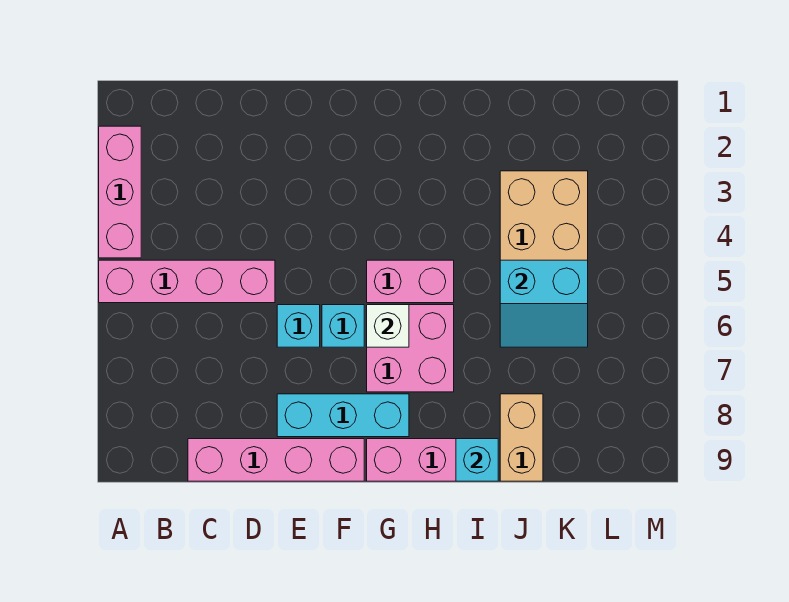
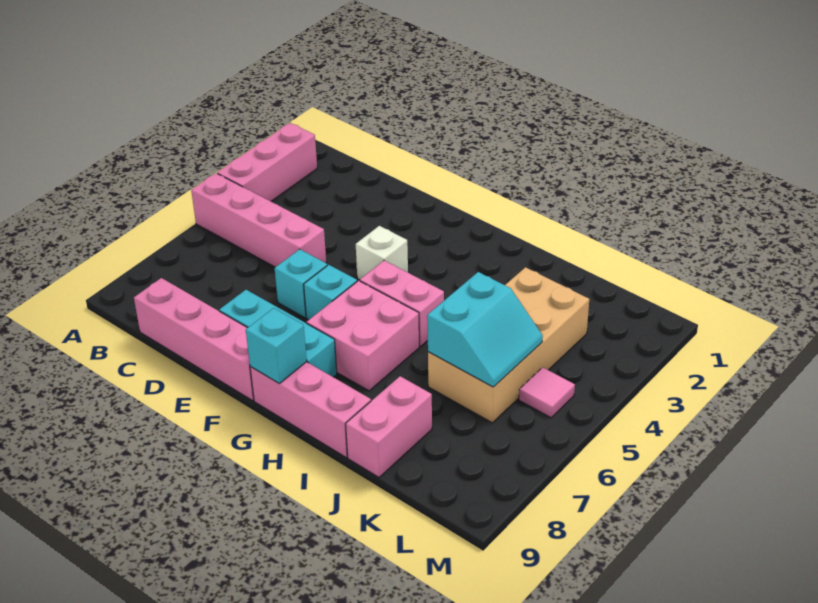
white brick G6 level 2 -> white brick F4 level 1
cyan brick I9 level 2 -> cyan brick G9 level 2
cyan slope J5:K6 level 2 top 5 -> cyan slope J5:K6 level 2 top J
tan brick J8:J9 level 1 -> pink brick J8:J9 level 1
none -> pink tile L5 level 1

